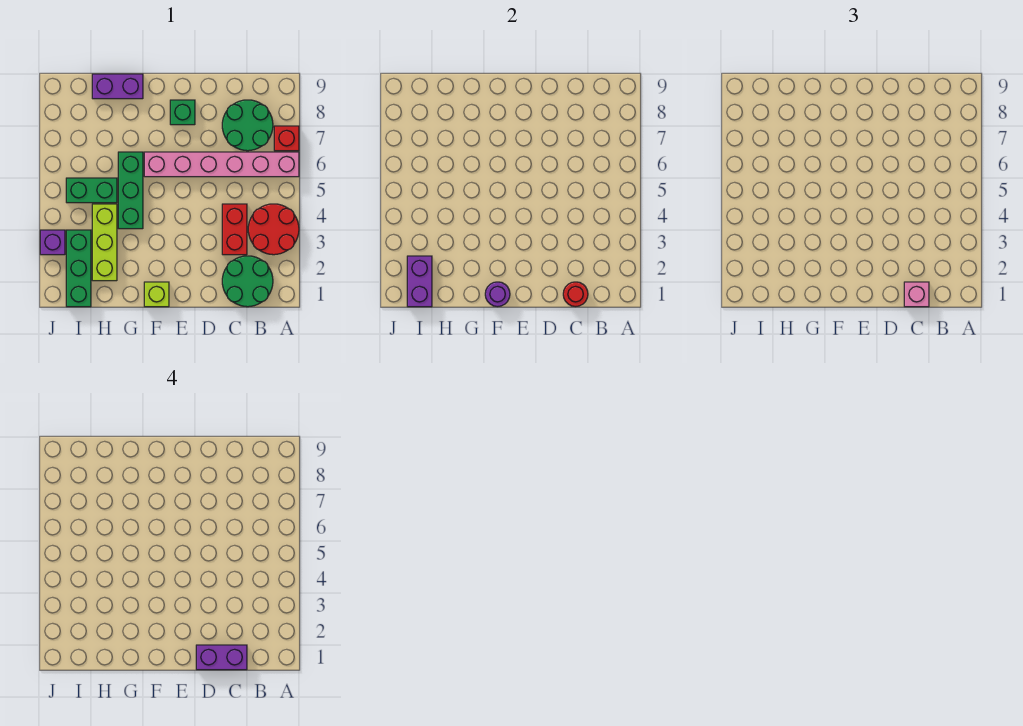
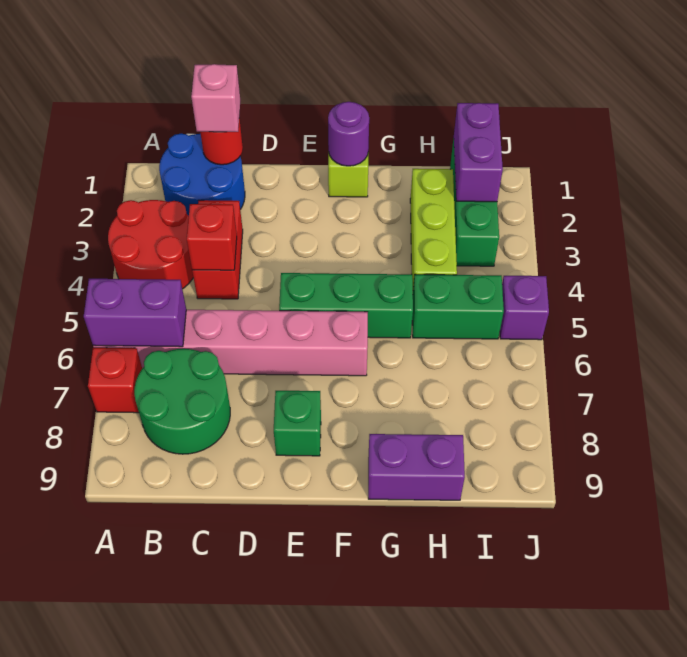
green round brick B1:C2 level 1 -> blue round brick B1:C2 level 1
purple brick C1:D1 level 4 -> purple brick A6:B6 level 2
none -> red brick C4 level 2
green brick G4:G6 level 1 -> green brick E5:G5 level 1
purple brick J3 level 1 -> purple brick J5 level 1

